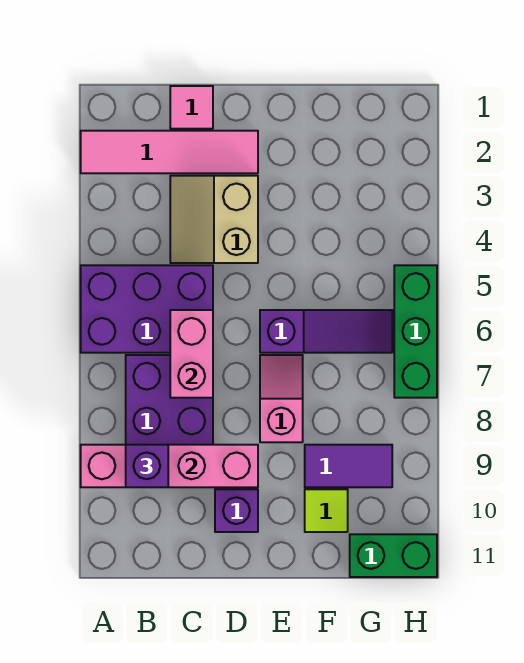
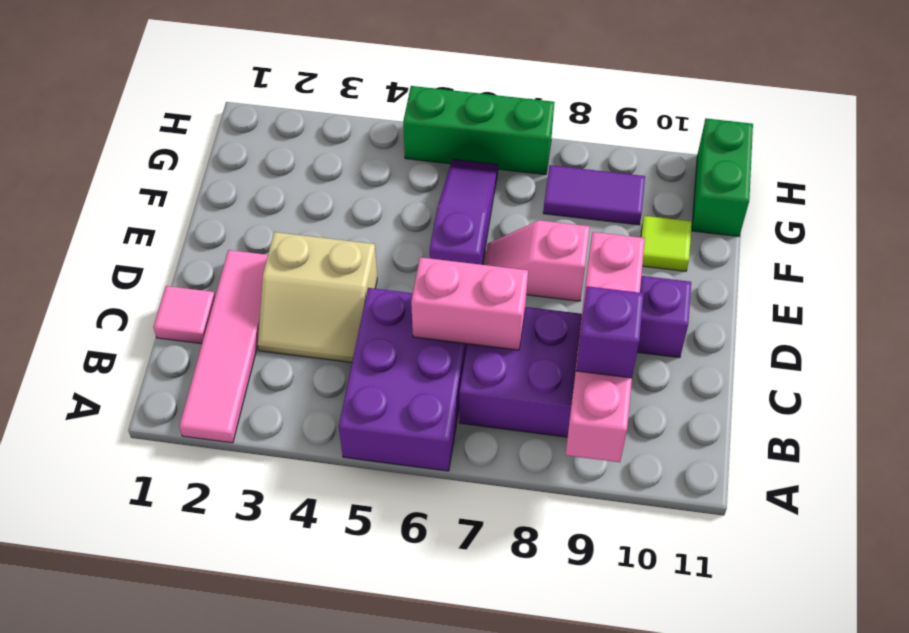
purple tile F9:G9 level 1 -> purple tile G8:G9 level 1

